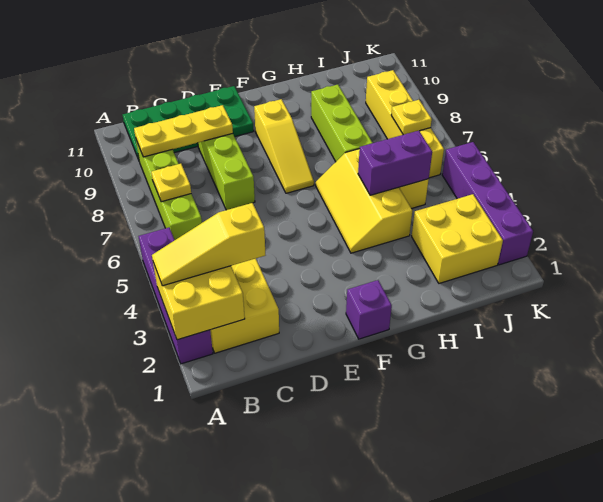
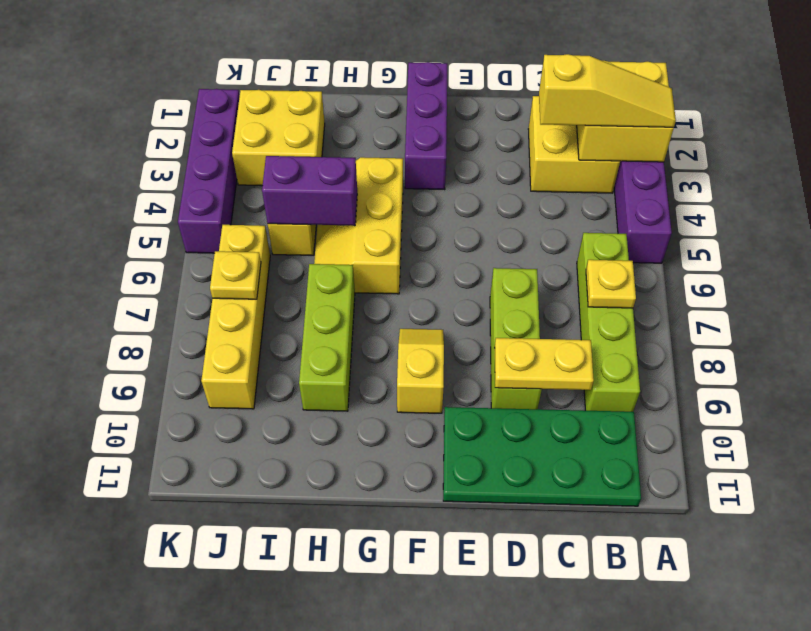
yellow plate B9:D9 level 2 -> yellow plate C9:D9 level 2
purple brick F1 level 1 -> purple brick F1:F3 level 1
yellow slope F7:F9 level 1 top 9 -> yellow slope F8:F9 level 1 top 9
yellow slope G4:H6 level 1 top H -> yellow slope G4:H6 level 1 top G

